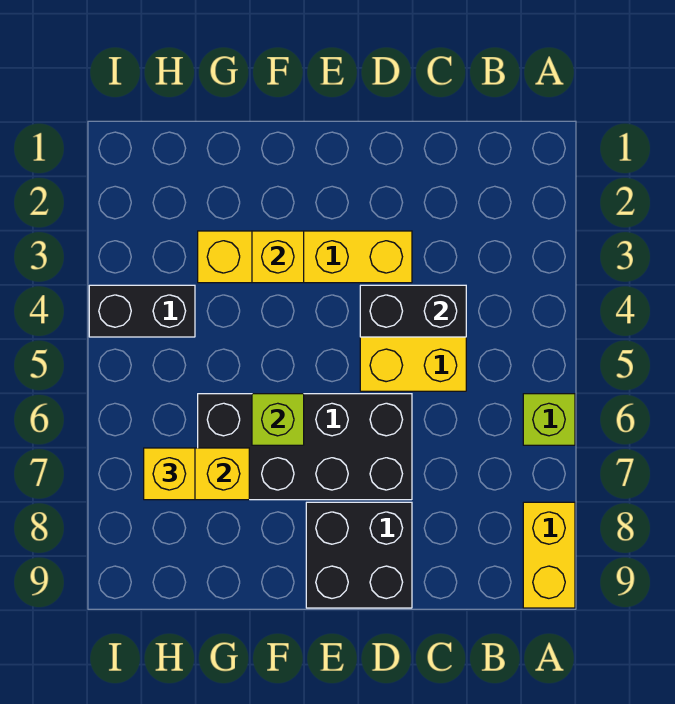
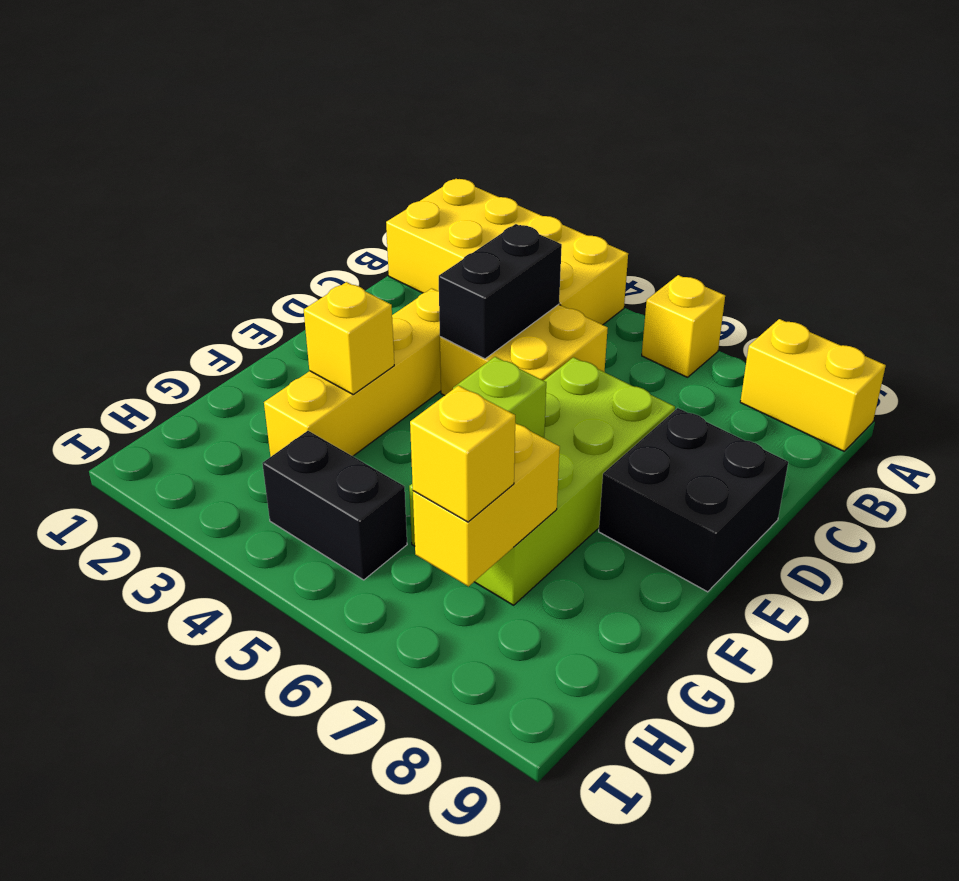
none -> yellow brick A1:B4 level 1
lime brick A6 level 1 -> yellow brick A6 level 1
black brick D6:G7 level 1 -> lime brick D6:G7 level 1
black brick H4:I4 level 1 -> black brick H4:H5 level 1

